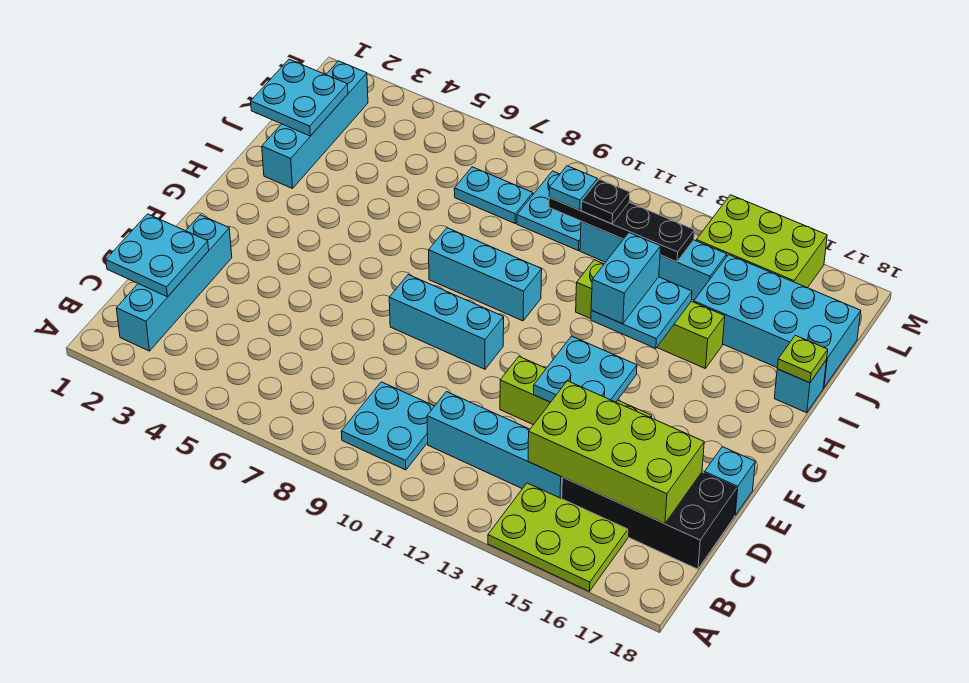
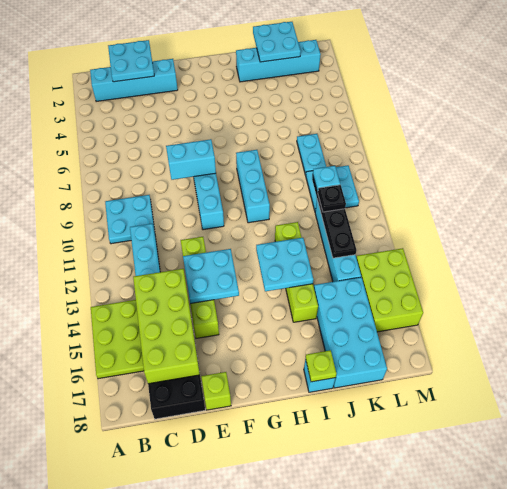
cyan brick E18 level 1 -> lime brick E18 level 1
cyan brick H13:I13 level 3 -> cyan brick E8:F8 level 2

